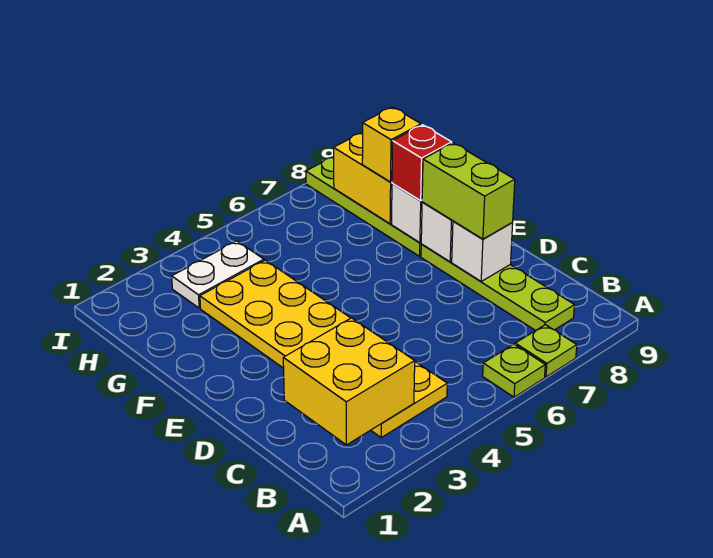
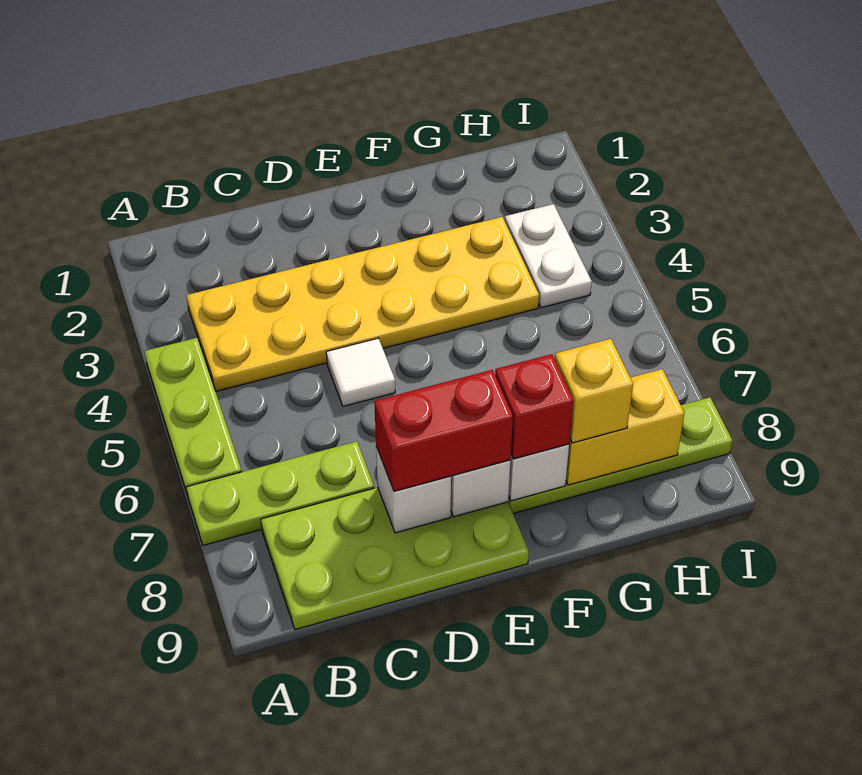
lime plate A6 level 1 -> lime plate A4:A6 level 1
lime plate A7 level 1 -> lime plate A7:C7 level 1
yellow brick B2:C3 level 2 -> none
lime plate B8:E8 level 1 -> lime plate B8:E9 level 1
none -> white tile D5 level 1
lime brick D8:E8 level 3 -> red brick D8:E8 level 3

